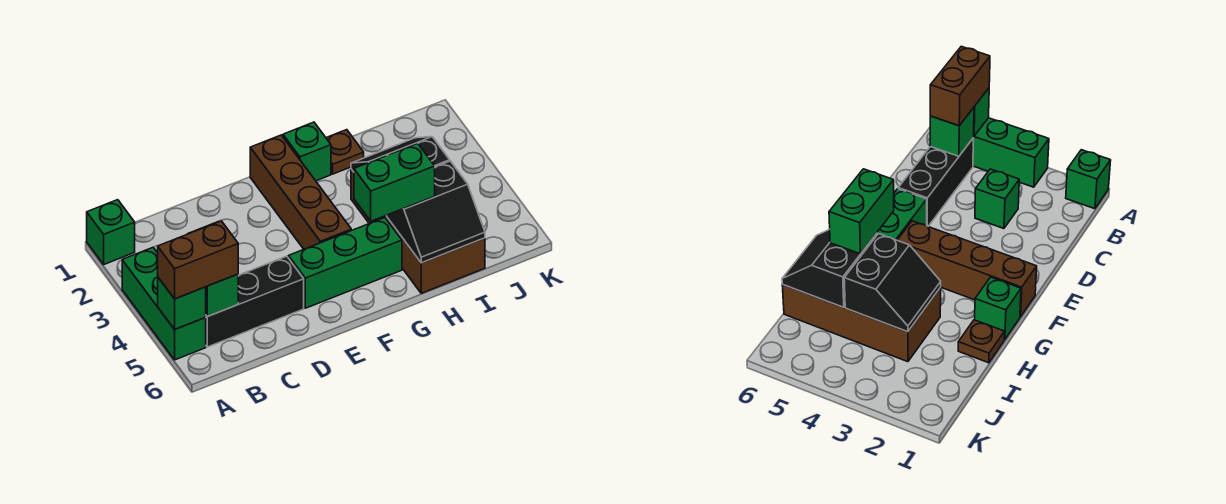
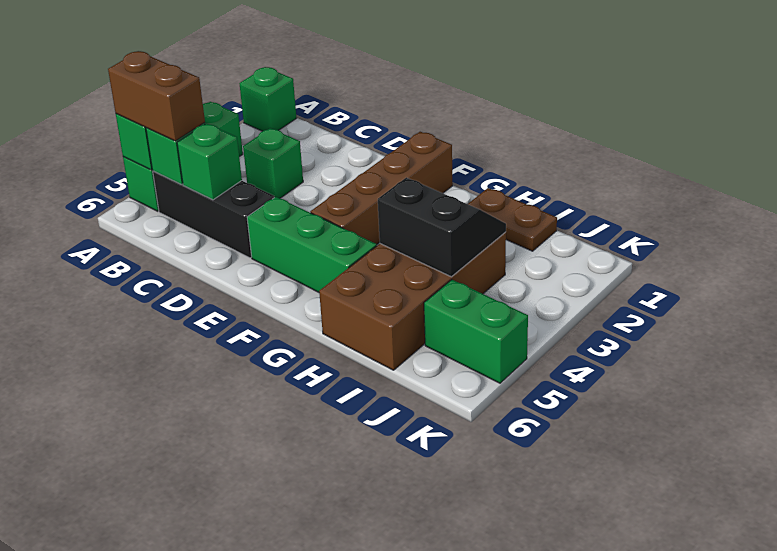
green brick G1 level 1 -> green brick C5 level 2
green brick G5:H5 level 3 -> green brick J5:K5 level 1
brown plate H1 level 1 -> brown plate H1:I1 level 1
black slope H5:I6 level 2 top 5 -> none

